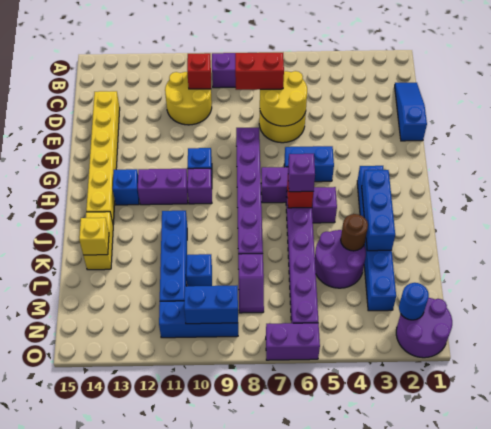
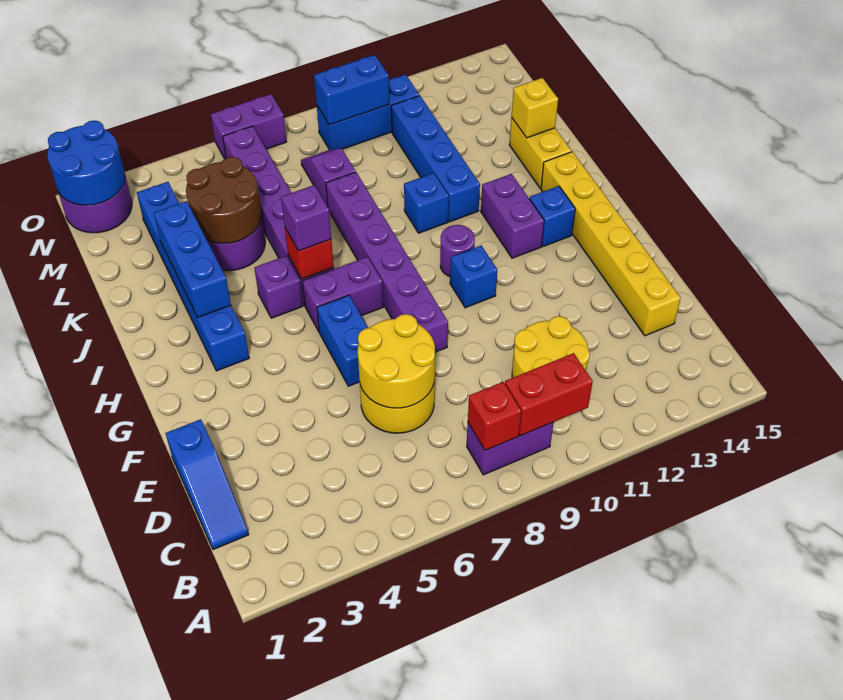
red brick C10 level 2 -> red brick B8 level 2
red brick D7:D8 level 3 -> red brick B9:B10 level 2
blue brick G5:G6 level 1 -> blue brick F6:G6 level 1
purple brick H10 level 1 -> purple round brick H10 level 1
purple brick H11:H12 level 1 -> purple brick H12:I12 level 1
brown round brick K4 level 2 -> brown round brick K4:L5 level 2
blue brick L10 level 1 -> blue brick J10 level 1
blue round brick N2 level 2 -> blue round brick N1:O2 level 2

